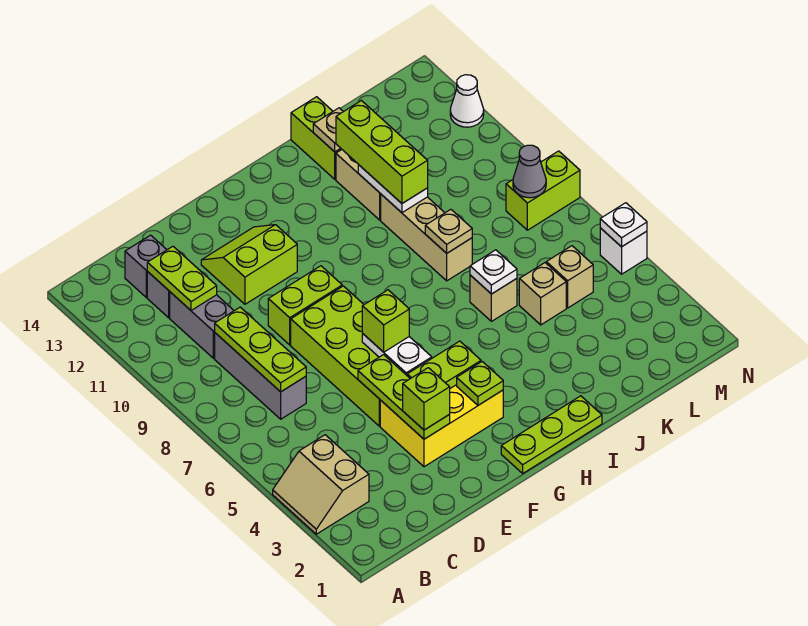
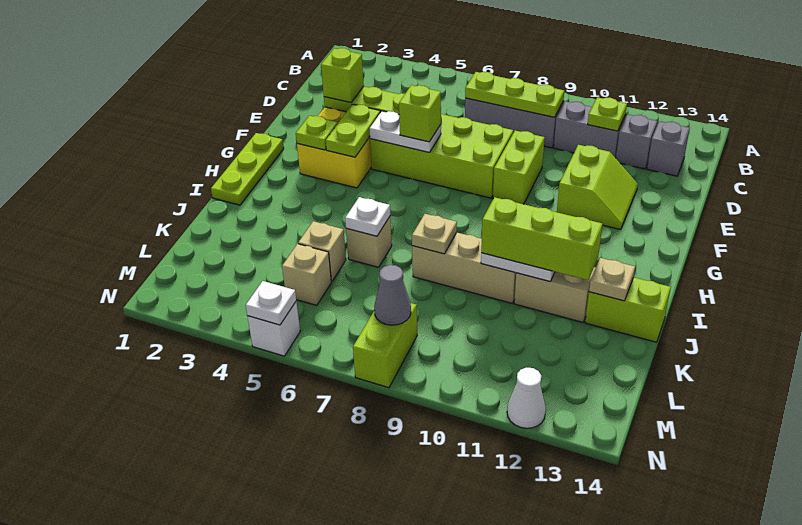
tan slope A3:B4 level 1 top B -> none
lime plate C11:C12 level 2 -> lime plate C11 level 2

